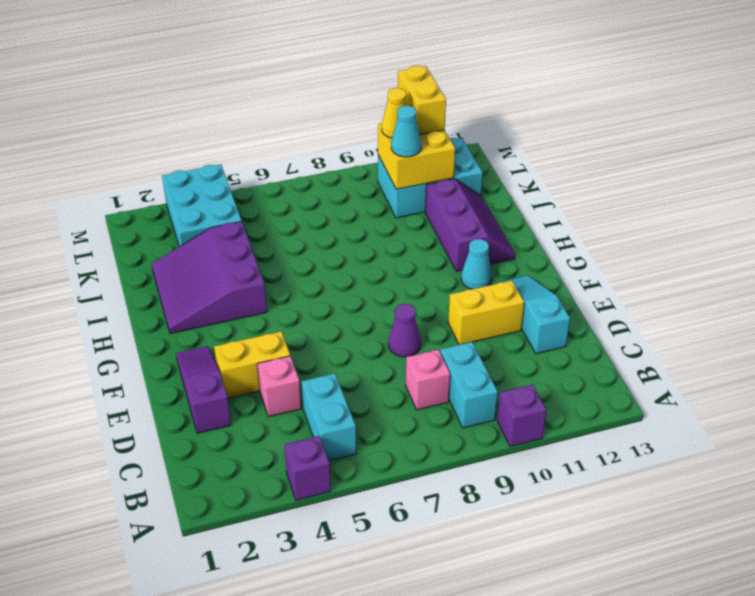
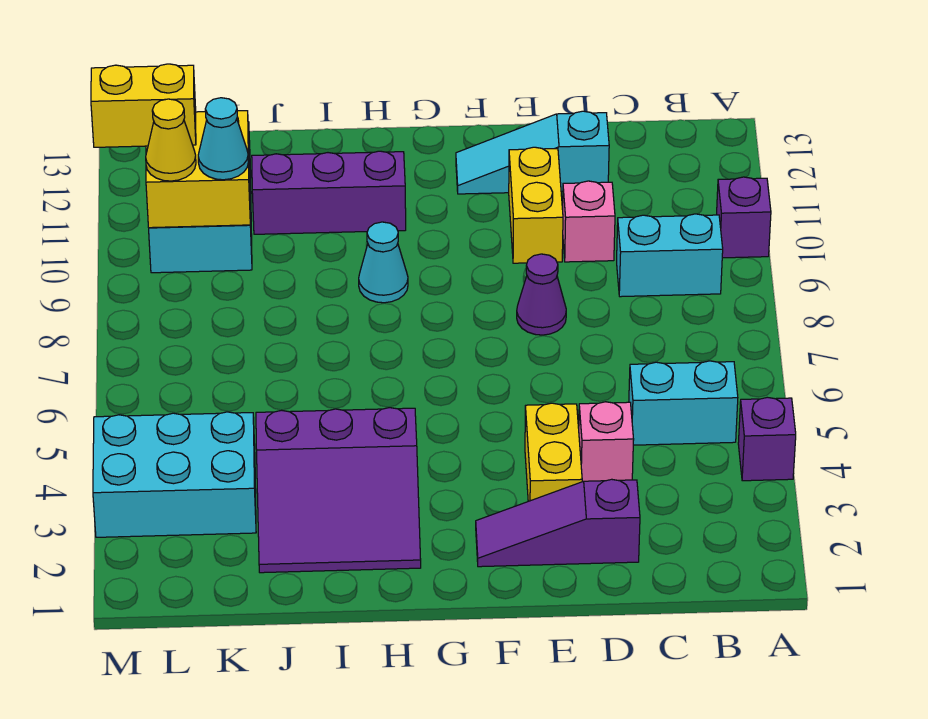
pink brick C8 level 1 -> pink brick D10 level 1
cyan cone G11 level 1 -> cyan cone H9 level 1

